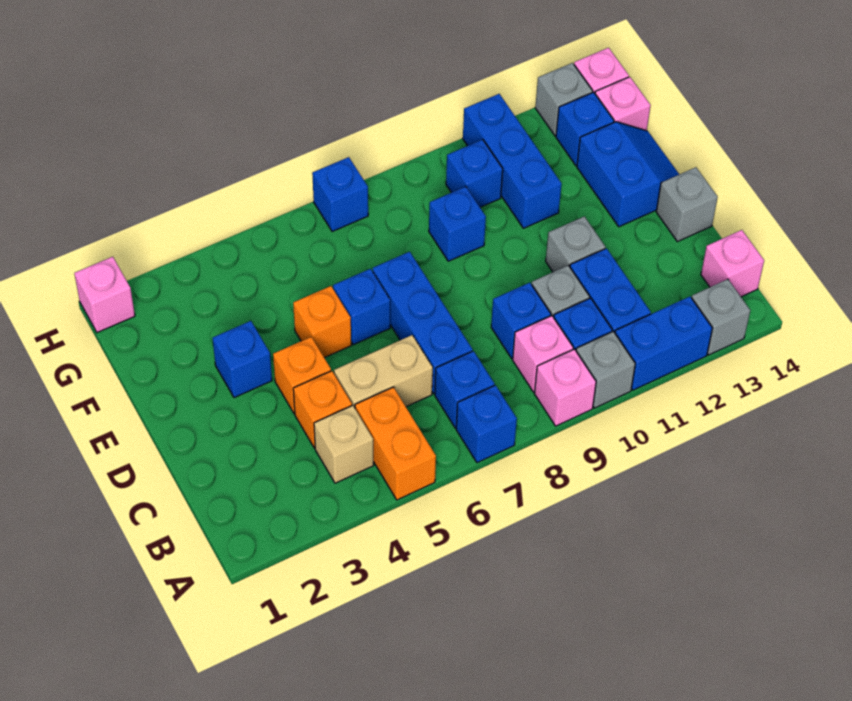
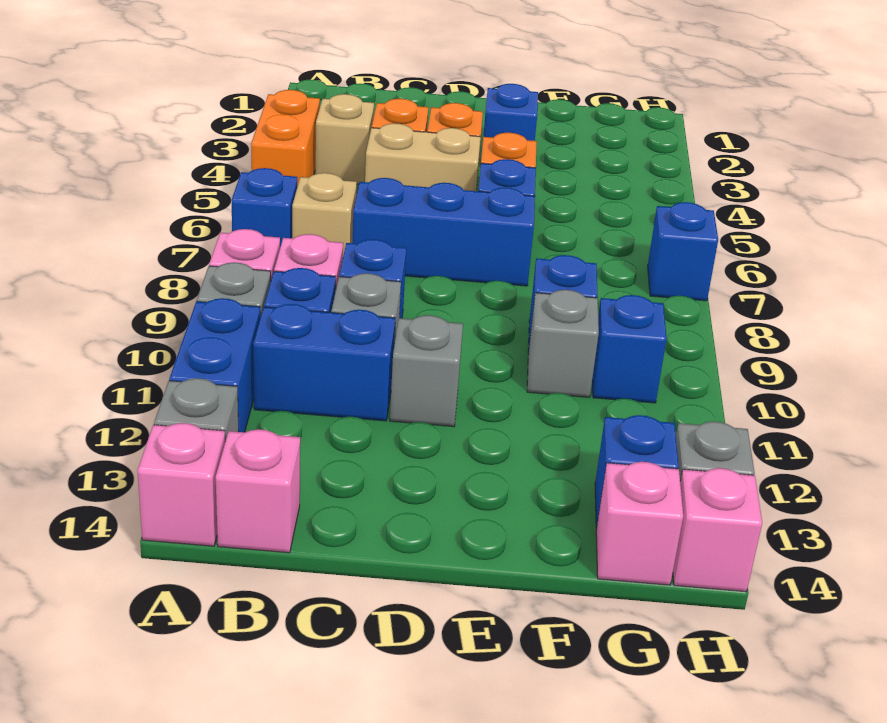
orange brick A5:B5 level 1 -> orange brick A4:A5 level 1
blue brick B7 level 1 -> tan brick B7 level 1
tan brick C5:C6 level 1 -> tan brick C5:D5 level 1
grey brick D14 level 1 -> grey brick F10 level 1
blue slope E13:F14 level 1 top 13 -> none
blue brick F11:H11 level 1 -> none
pink brick H1 level 1 -> pink brick A14 level 1

